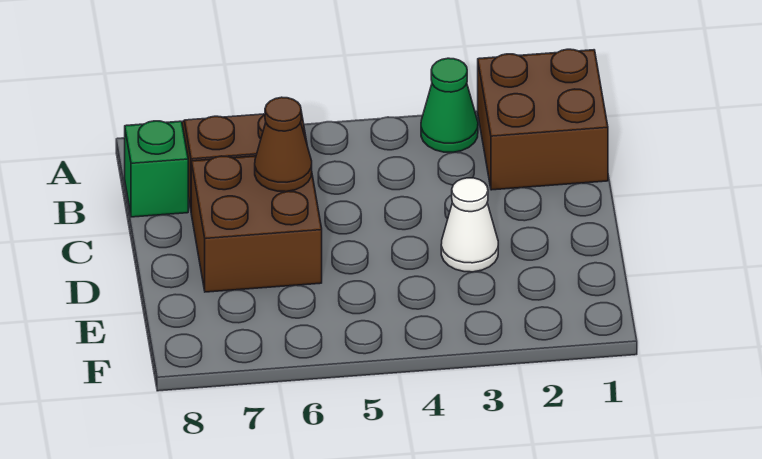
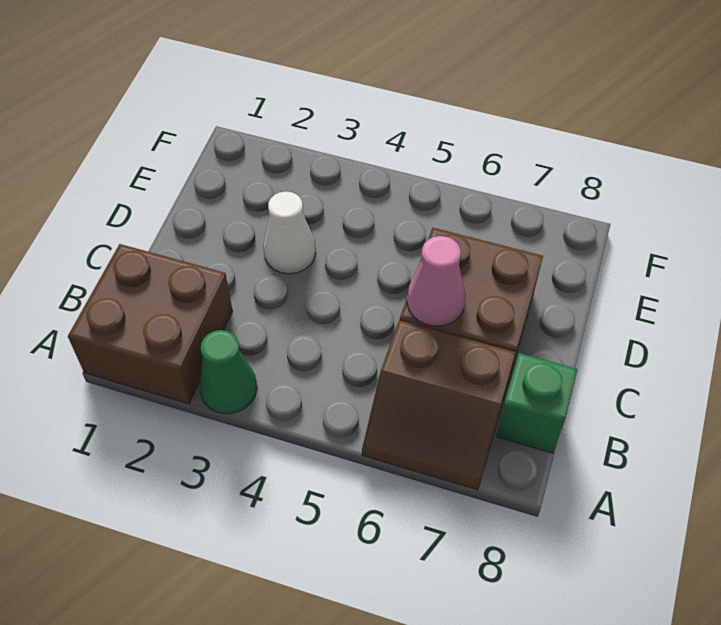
brown cone C6 level 2 -> pink cone C6 level 2

